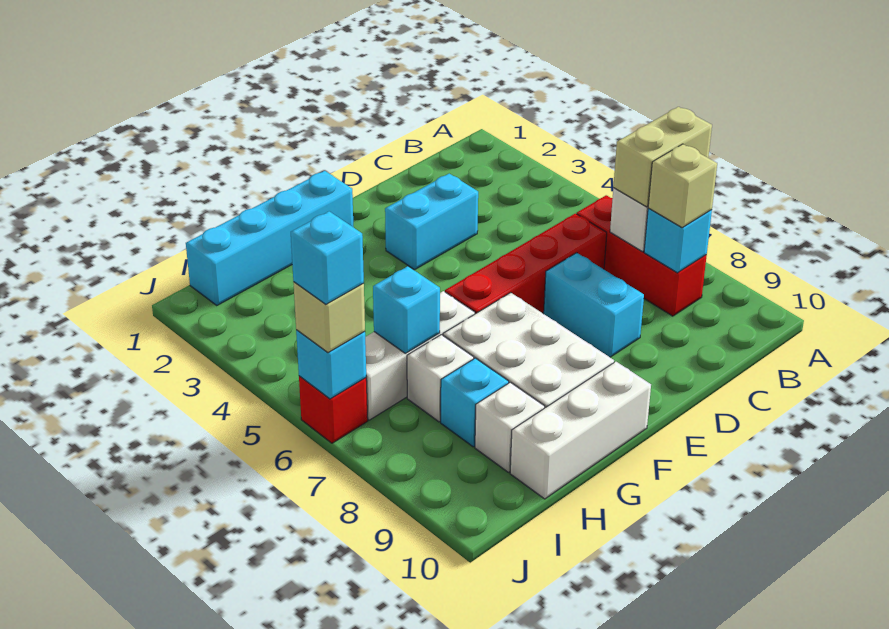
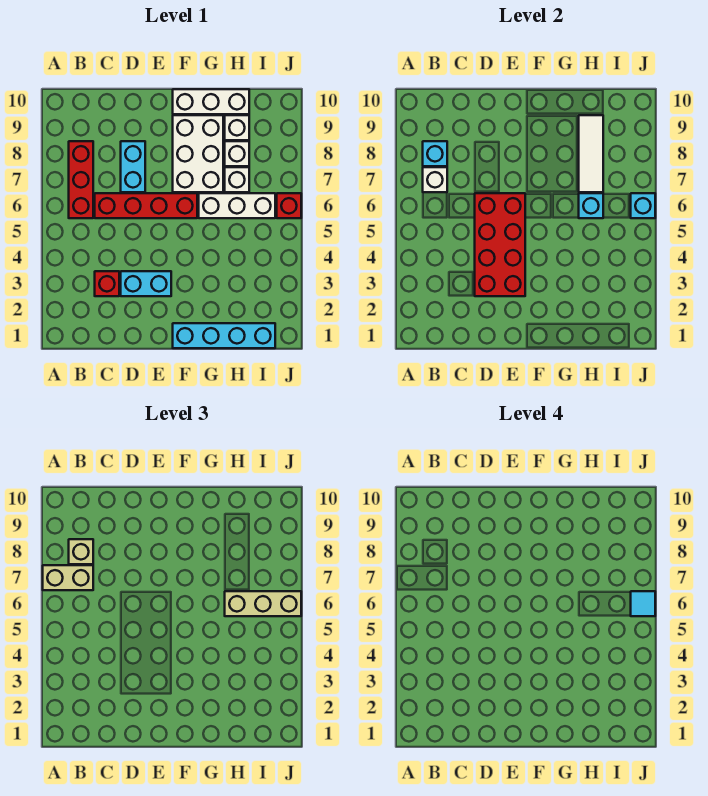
none -> red brick C3 level 1
none -> red brick D3:E6 level 2
none -> white tile H7:H9 level 2
cyan brick H8 level 1 -> white brick H8 level 1
tan brick J6 level 3 -> tan brick H6:J6 level 3
cyan brick J6 level 4 -> cyan tile J6 level 4

